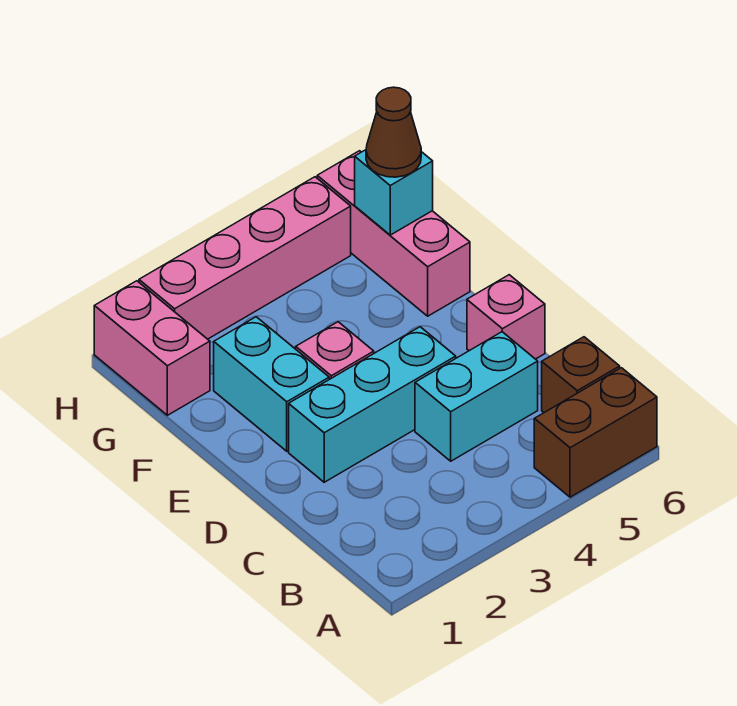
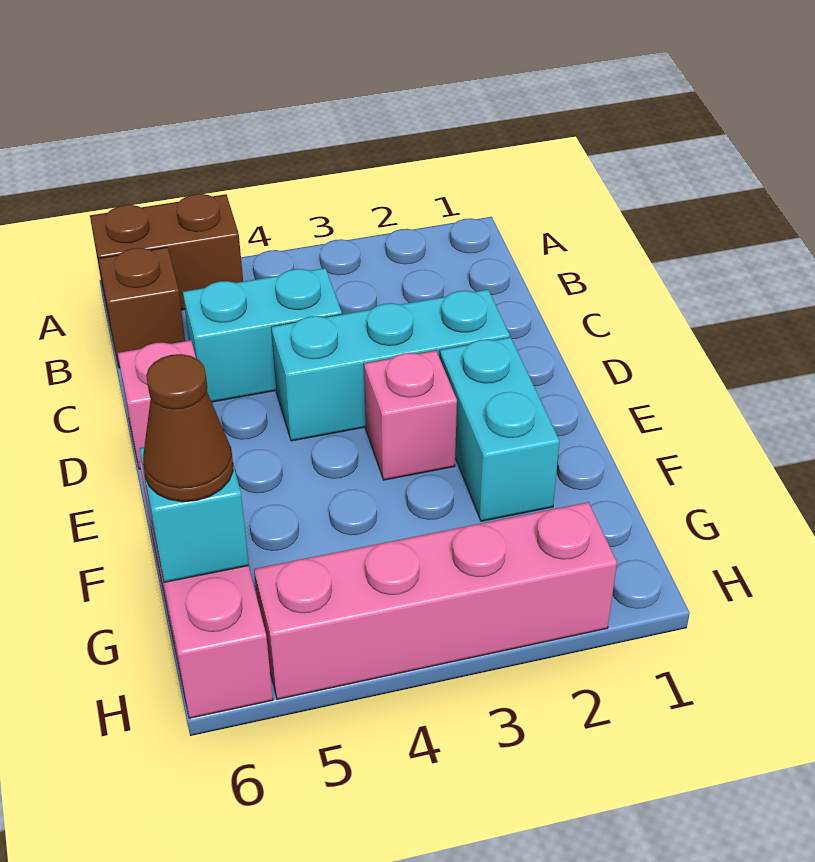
pink brick G1:H1 level 1 -> none

